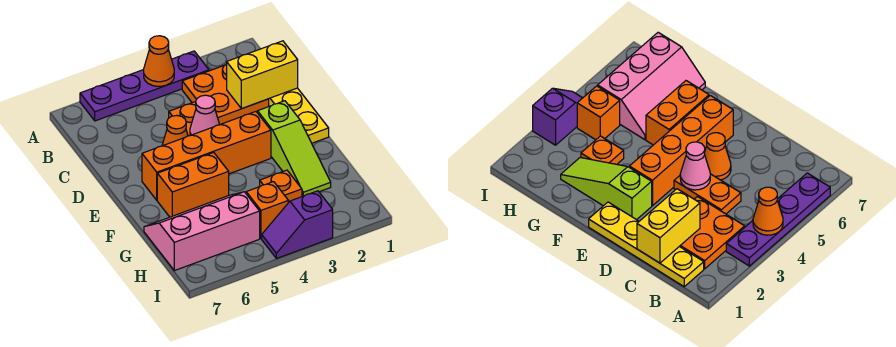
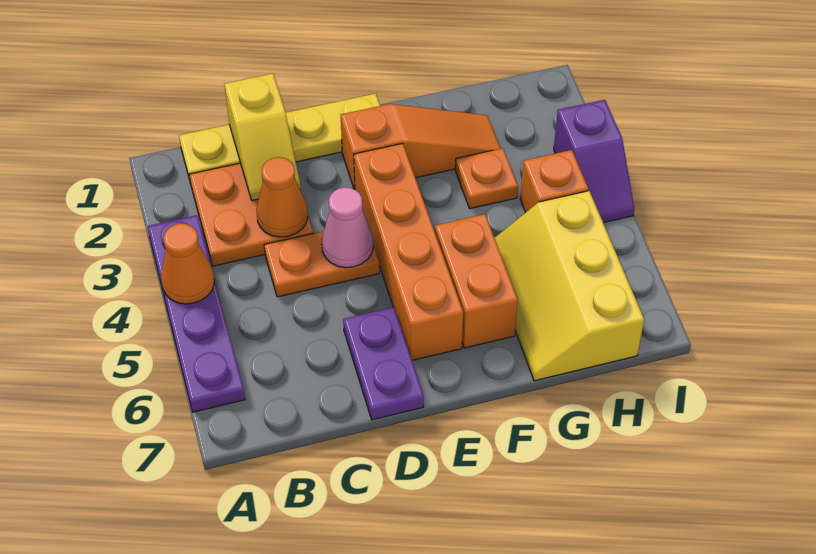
yellow brick C1:C2 level 2 -> yellow slope C1:C2 level 2 top 1
orange cone D5 level 1 -> orange cone C3 level 2
none -> purple plate D6:D7 level 1
lime slope E2:G2 level 1 top E -> orange slope E2:G2 level 1 top E
pink slope G5:H7 level 1 top H -> yellow slope G5:H7 level 1 top H

